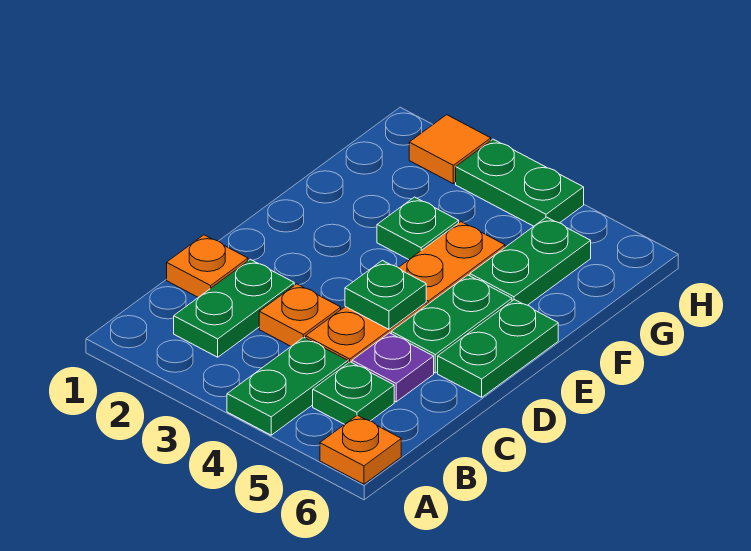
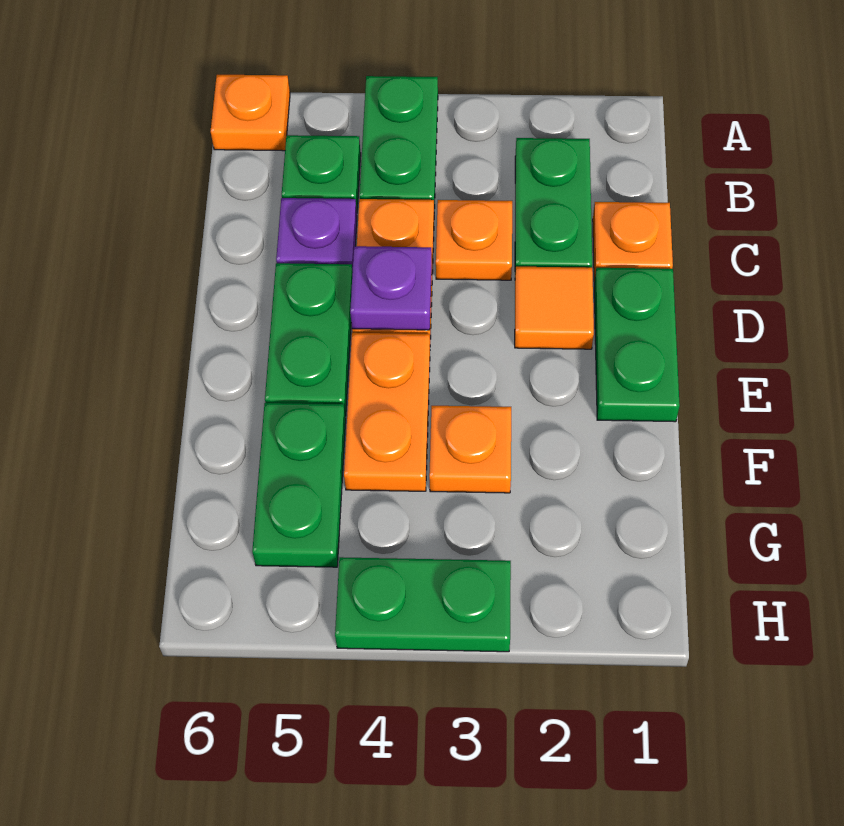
green plate D4 level 2 -> purple plate D4 level 2
green plate D6:E6 level 1 -> green plate D1:E1 level 1
green plate F3 level 1 -> orange plate F3 level 1
orange tile H2 level 1 -> orange tile D2 level 1

